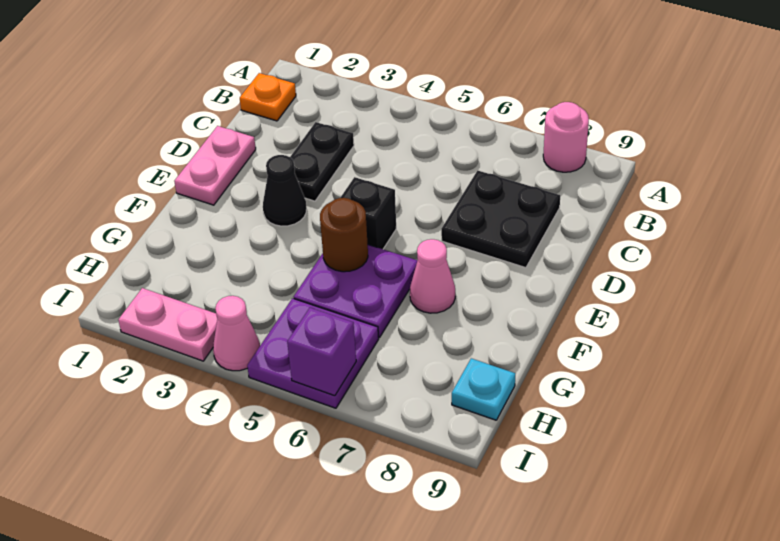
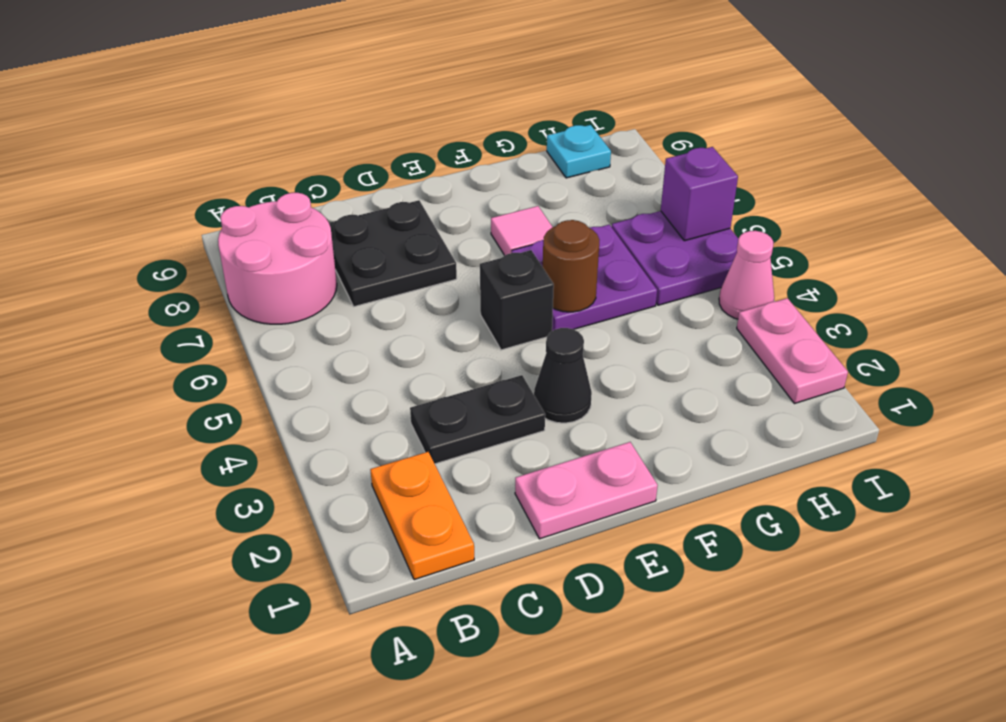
pink round brick A8 level 1 -> pink round brick A7:B8 level 1
orange plate B1 level 1 -> orange plate B1:B2 level 1
pink cone F7 level 1 -> pink tile F7 level 1

